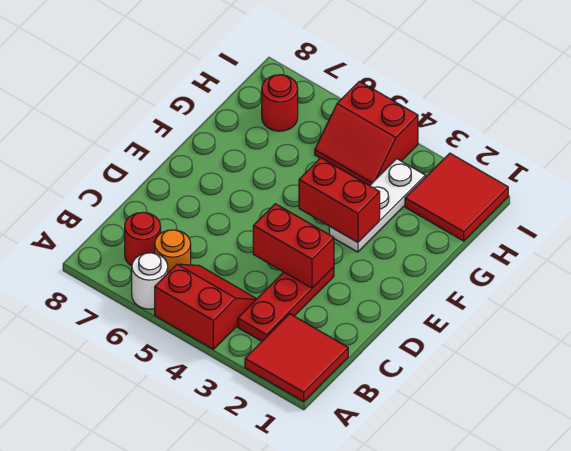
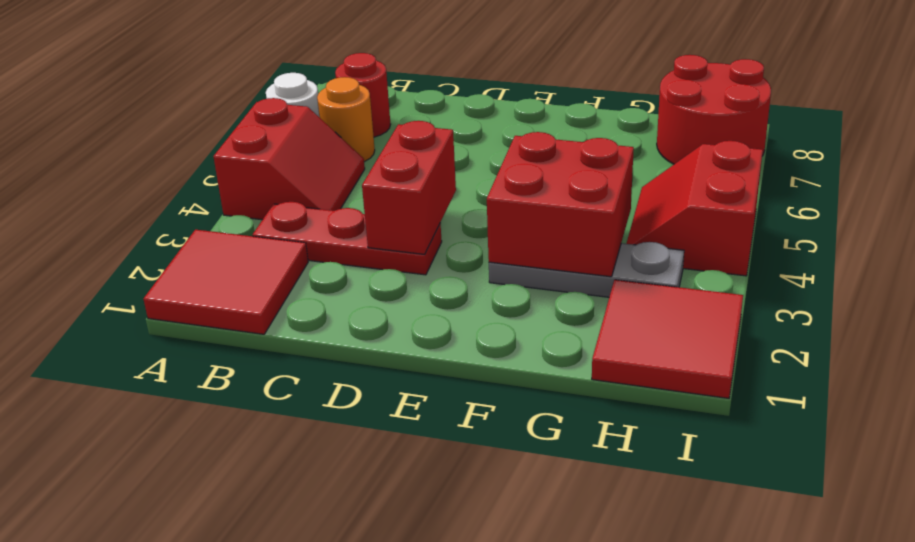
white plate F3:H3 level 1 -> grey plate F3:H3 level 1
red brick F3:F4 level 2 -> red brick F3:G4 level 2
red round brick H7 level 1 -> red round brick H7:I8 level 1

